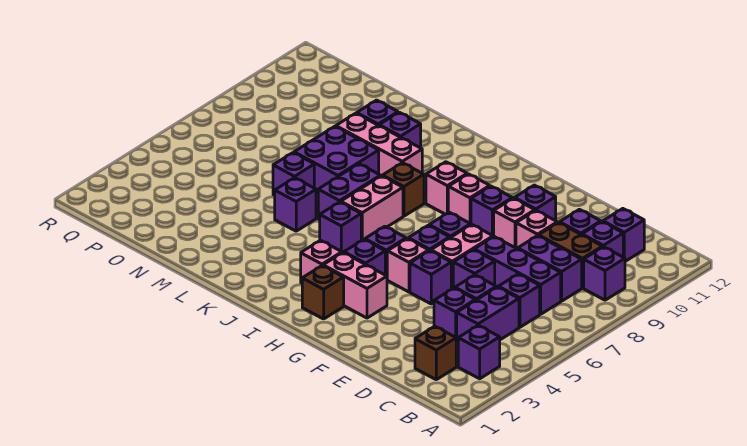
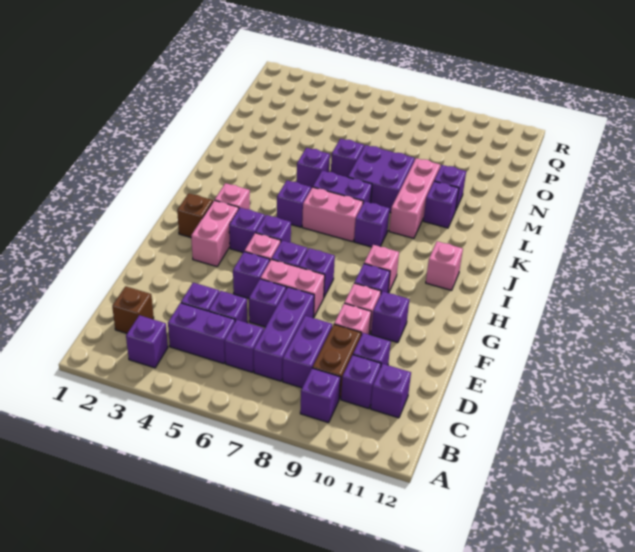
pink brick I9 level 1 -> pink brick I11 level 1
brown brick J8 level 1 -> purple brick J8 level 1

